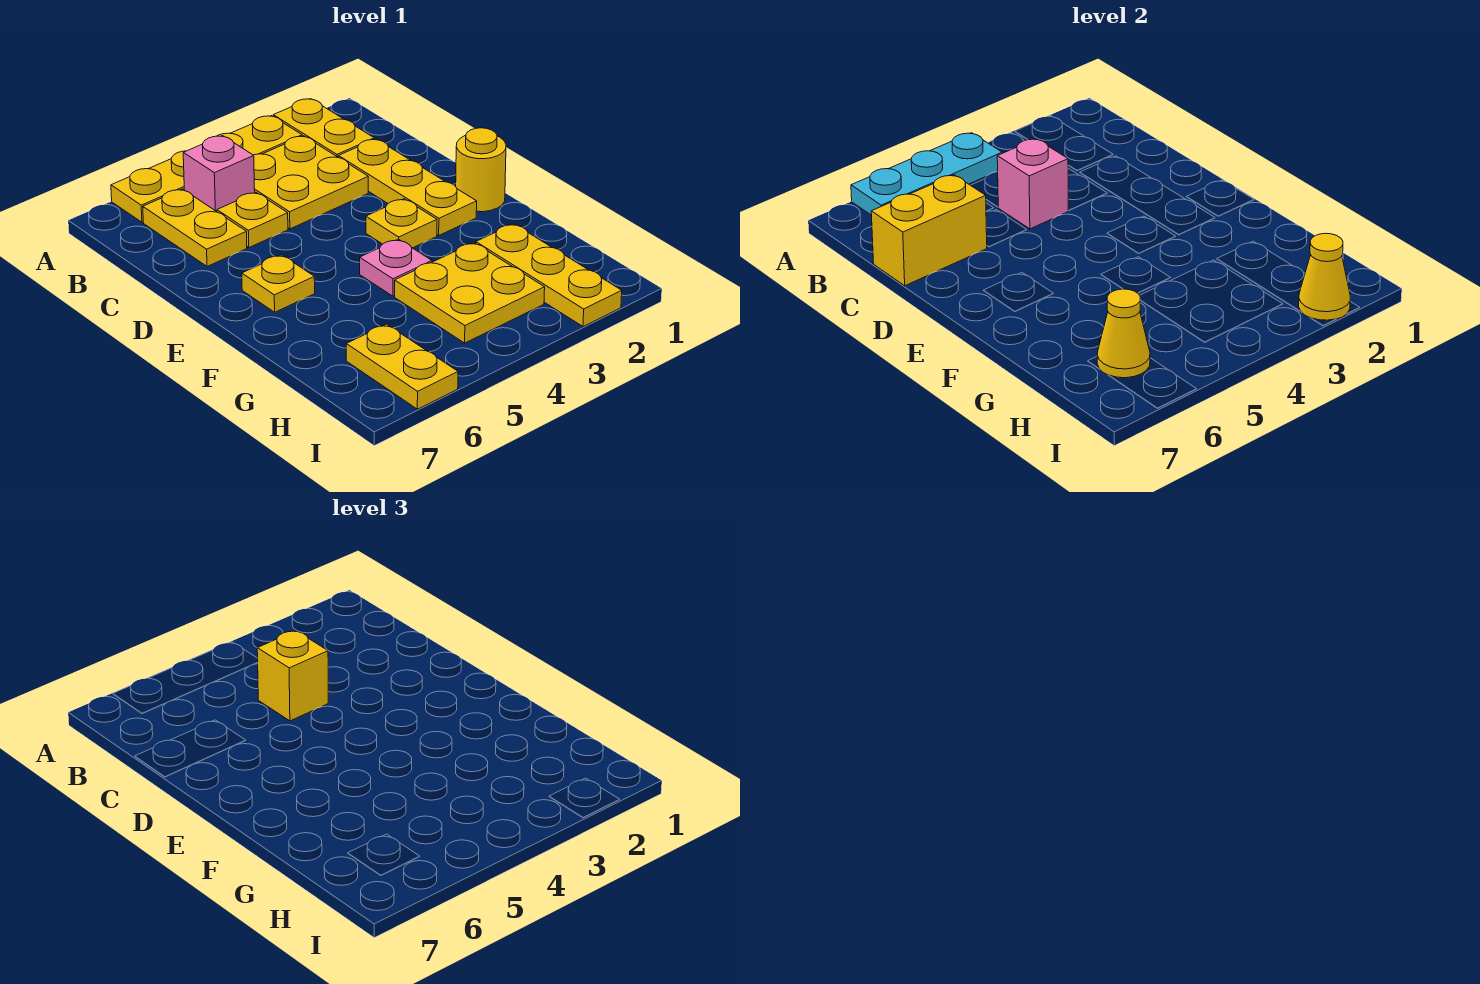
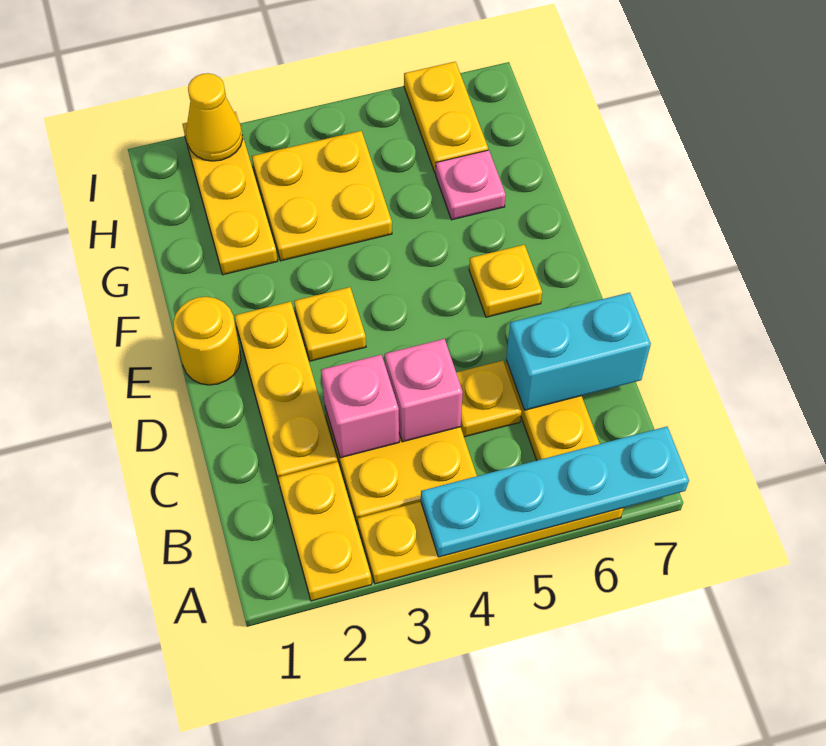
cyan plate A4:A6 level 2 -> cyan plate A4:A7 level 2
pink brick B5 level 1 -> pink brick C3 level 2
yellow brick C4 level 3 -> none
yellow brick C6:C7 level 2 -> cyan brick C6:C7 level 2
pink plate F4 level 1 -> pink plate G6 level 1
yellow cone H6 level 2 -> none

